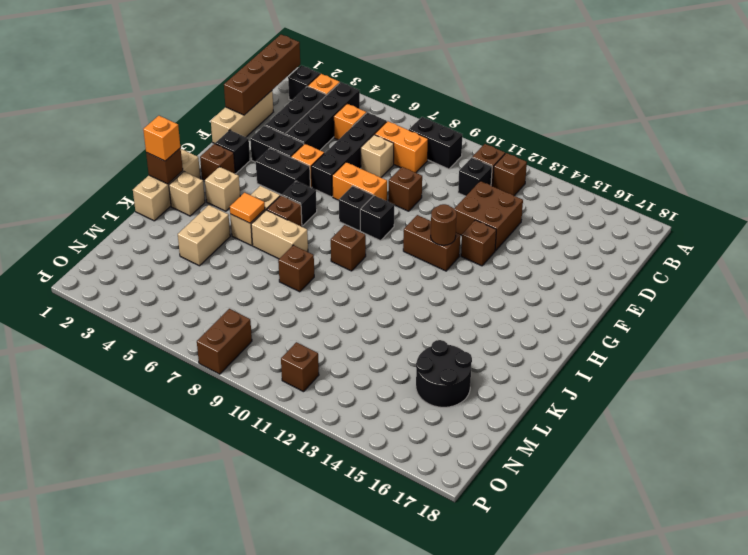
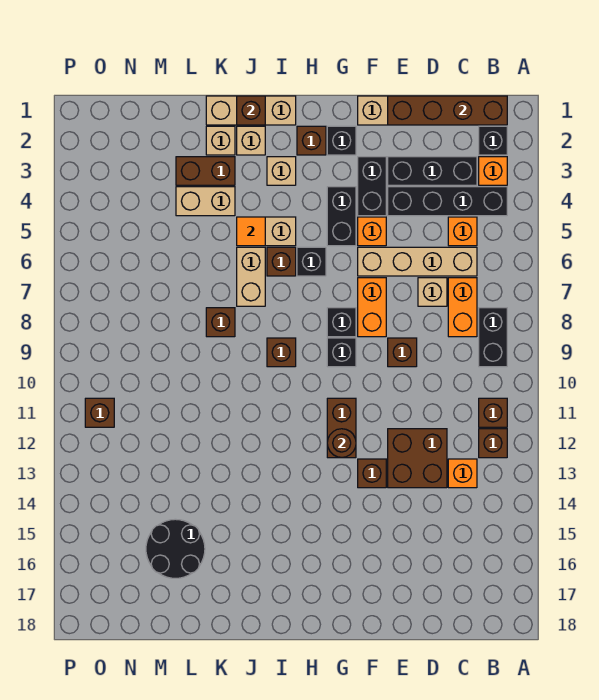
black brick C6:F6 level 1 -> tan brick C6:F6 level 1
black brick C11 level 1 -> none
orange brick J1 level 3 -> orange brick C13 level 1
none -> tan brick K2 level 1
brown brick O8:P8 level 1 -> brown brick K3:L3 level 1

